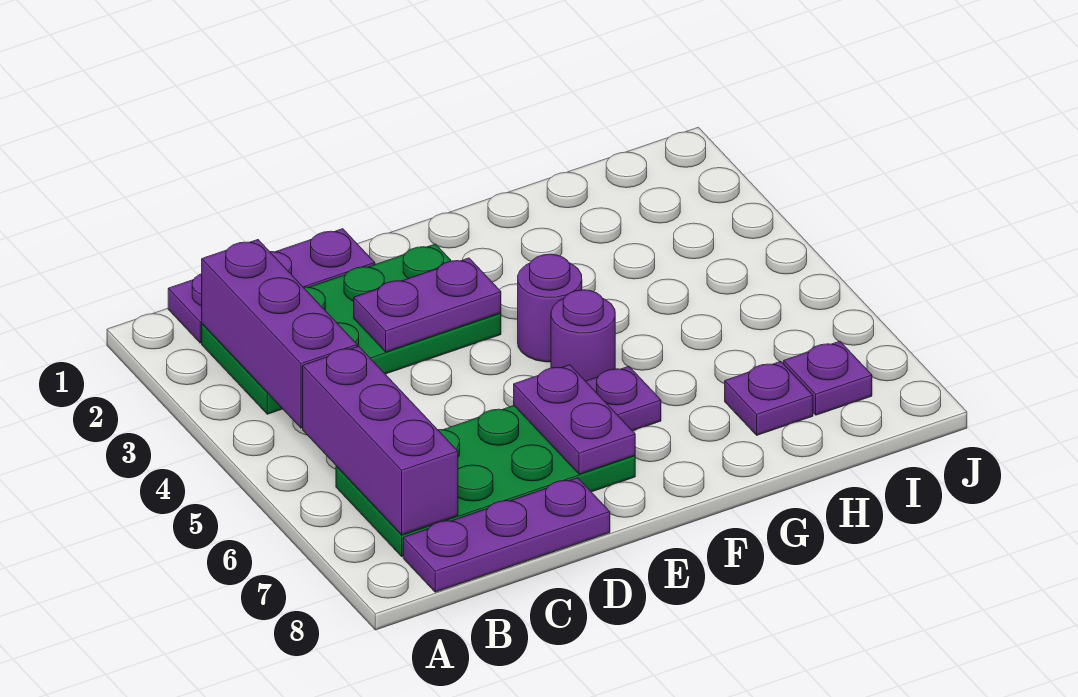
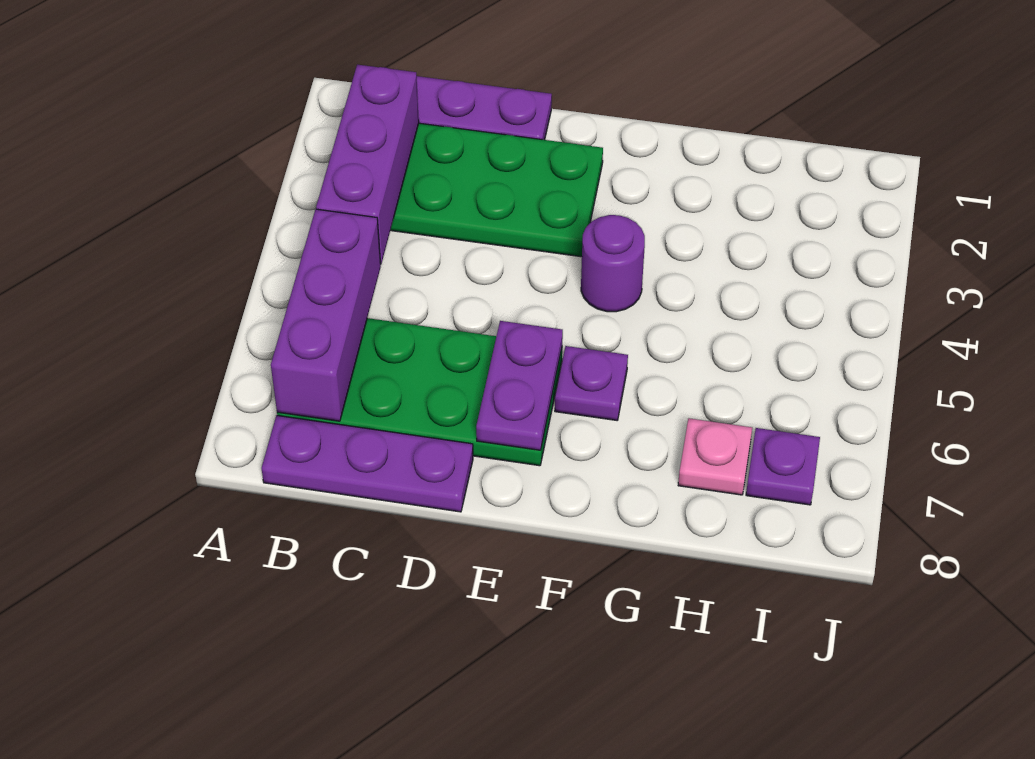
purple plate D3:E3 level 2 -> none
purple round brick F5 level 1 -> none
purple plate H7 level 1 -> pink plate H7 level 1

